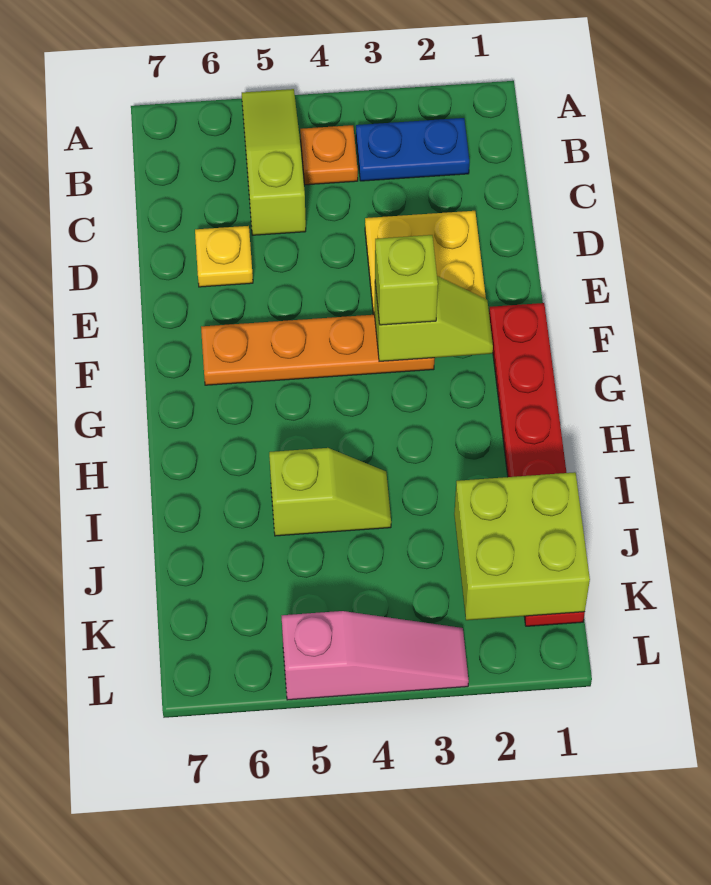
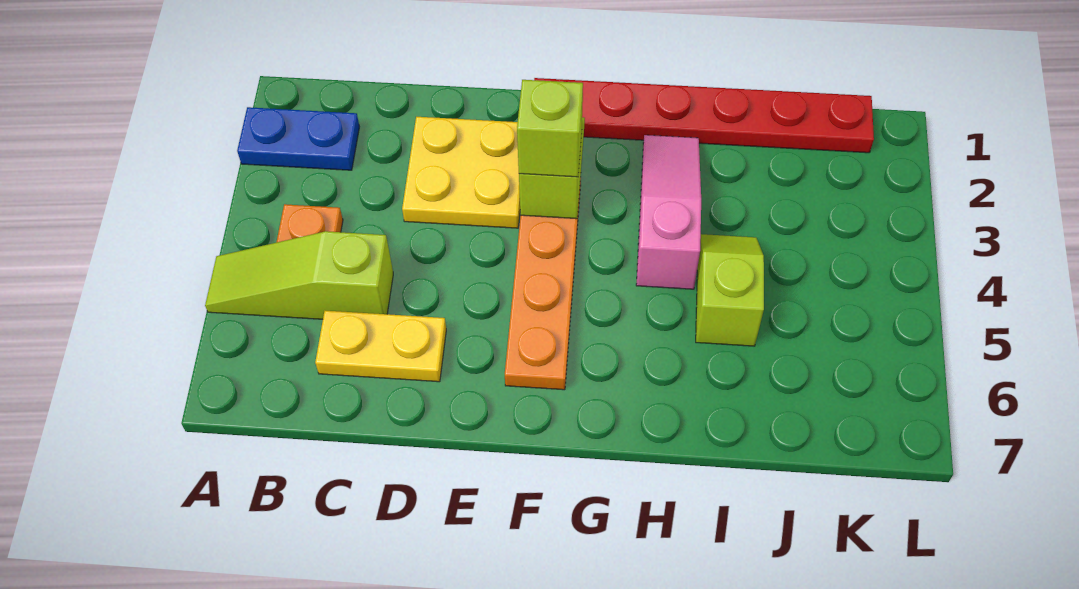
blue plate B2:B3 level 1 -> blue plate A2:B2 level 1
yellow plate D6 level 1 -> yellow plate C6:D6 level 1
lime brick J1:K2 level 2 -> none
pink slope L3:L5 level 1 top 5 -> pink slope H2:H4 level 1 top 4

